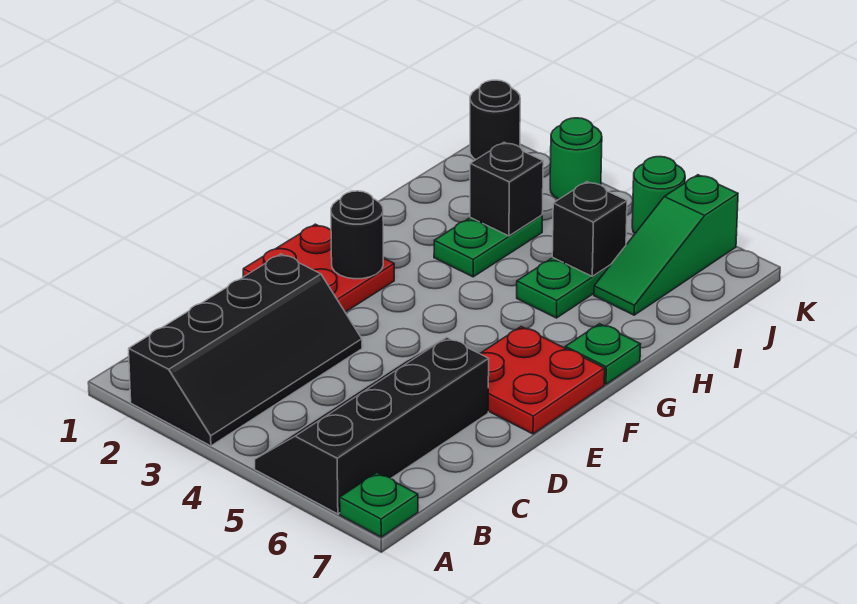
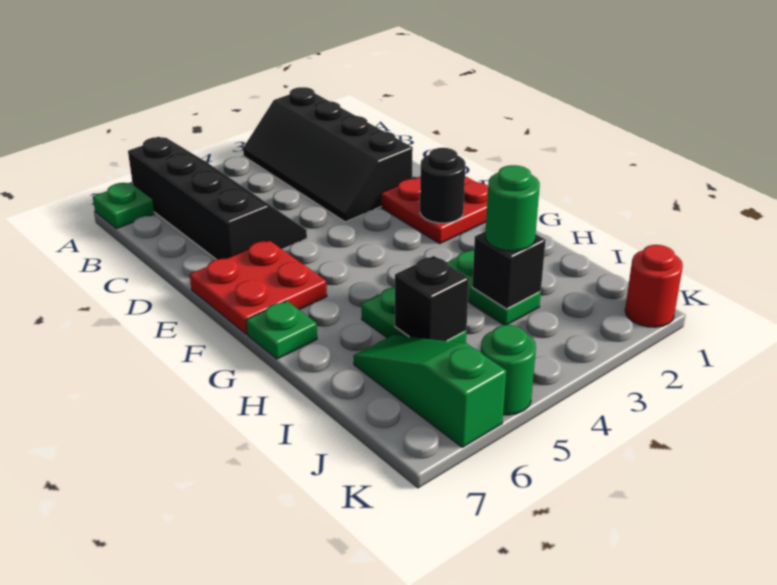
black round brick K1 level 1 -> red round brick K1 level 1
green round brick K3 level 1 -> green round brick I3 level 3

